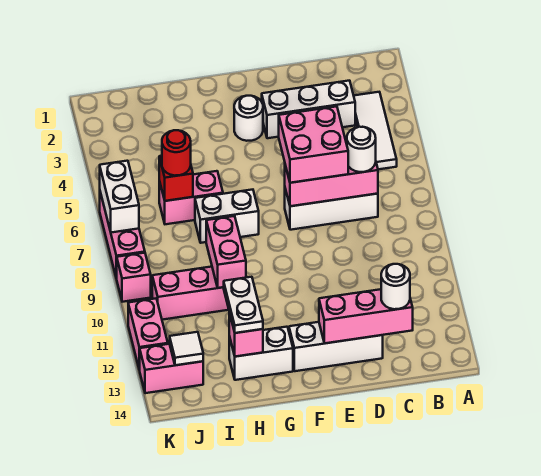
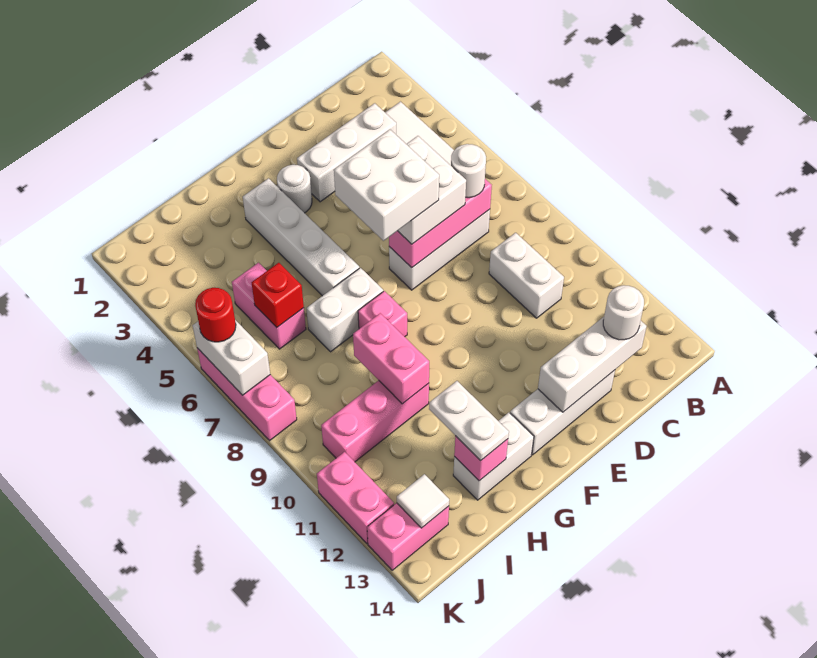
none -> white brick C9:C10 level 1
pink brick C13:E13 level 2 -> white brick C13:E13 level 2
pink brick D6:E7 level 3 -> white brick D6:E7 level 3
none -> white brick E6:F7 level 4
none -> white brick G3:G6 level 1
pink brick H6:I6 level 1 -> pink brick I5:I6 level 1
red round brick I6 level 3 -> red round brick K6 level 3
pink brick K9 level 1 -> pink brick G8 level 1

